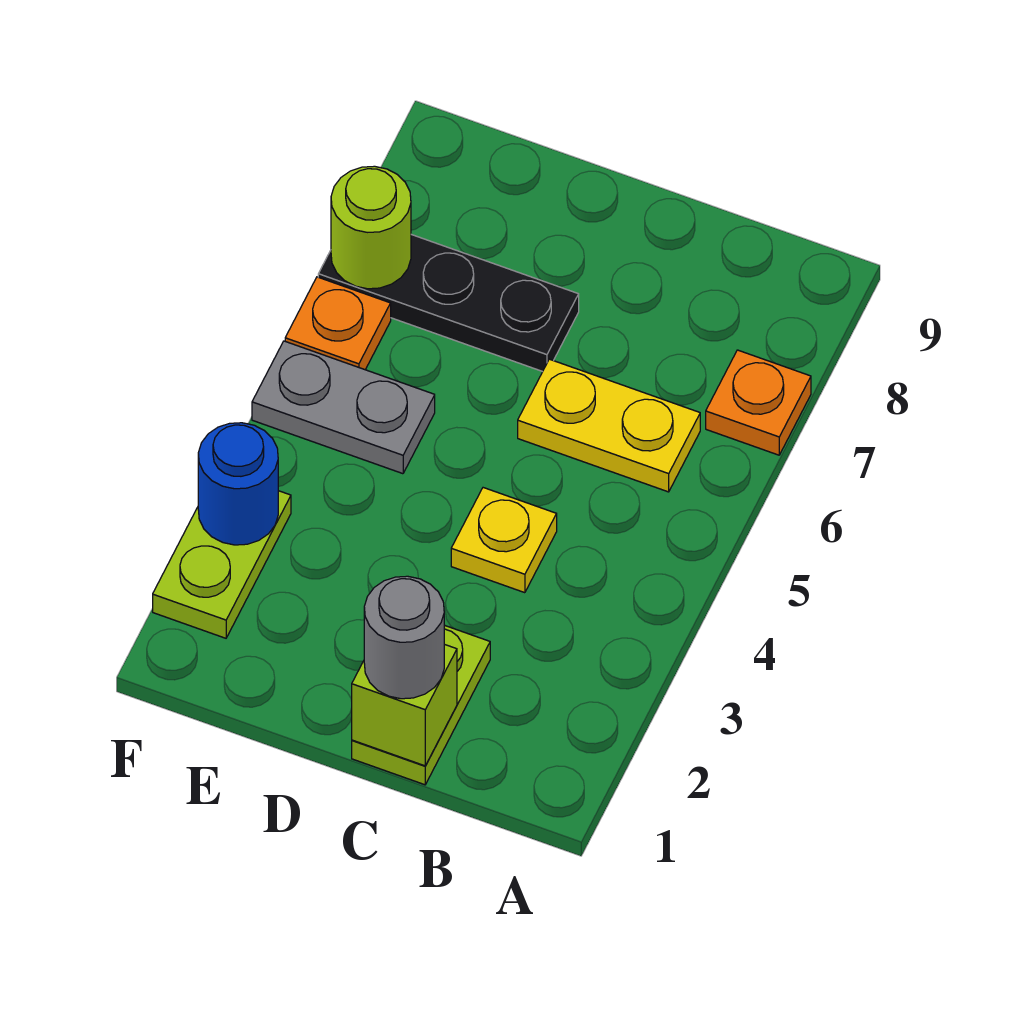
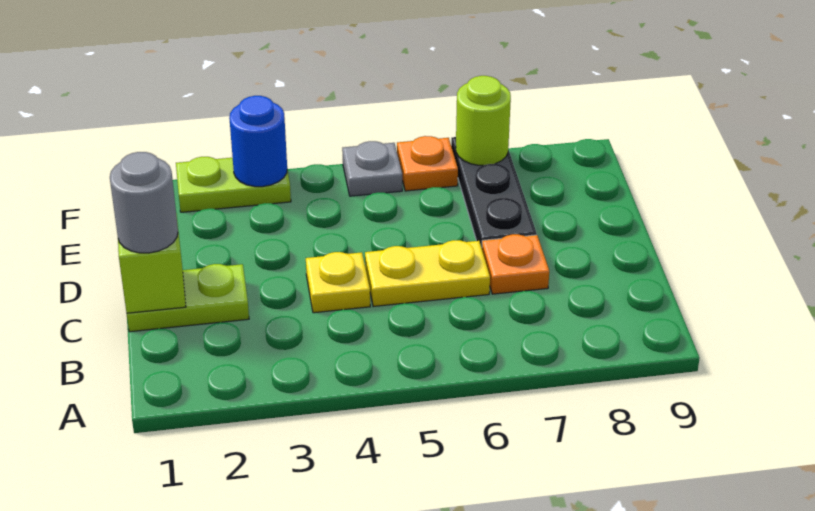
orange plate A7 level 1 -> orange plate C7 level 1
yellow plate B6:C6 level 1 -> yellow plate C5:C6 level 1
grey plate E5:F5 level 1 -> grey plate F5 level 1

